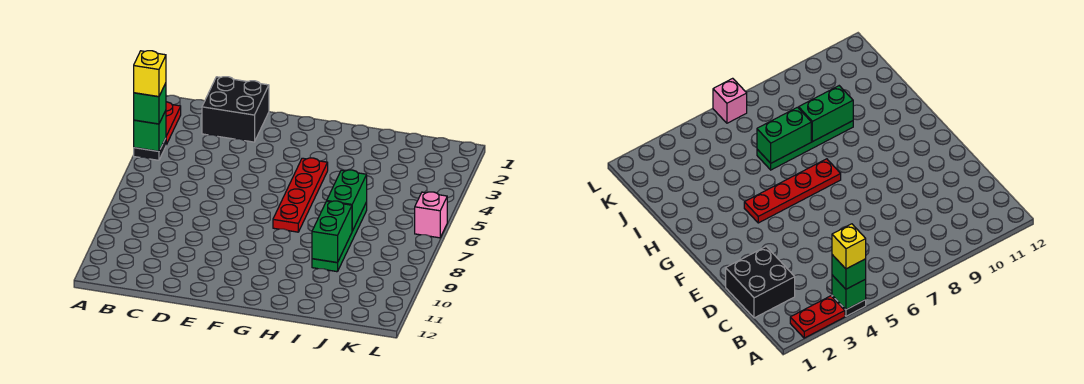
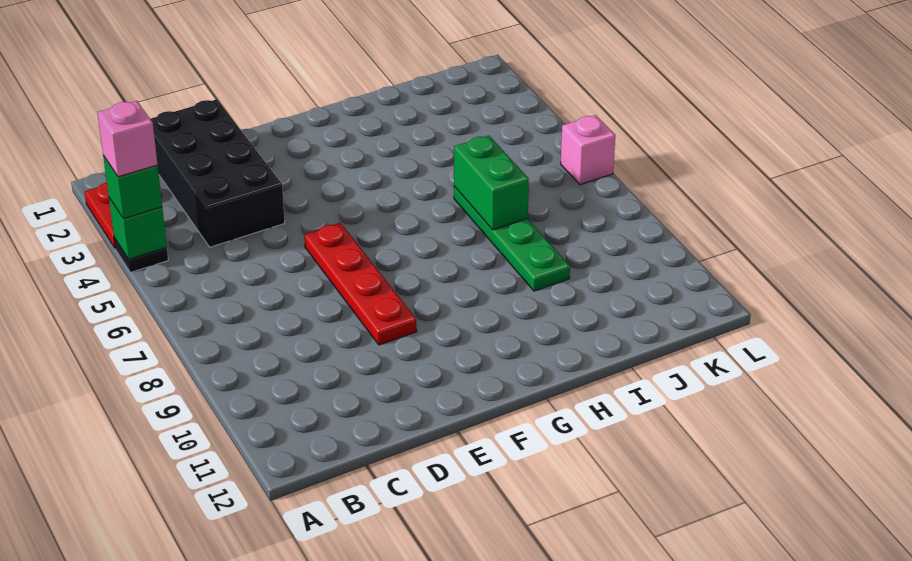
yellow brick A4 level 4 -> pink brick A4 level 4
black brick C1:D2 level 1 -> black brick C1:D4 level 1
red plate G4:G7 level 1 -> red plate E6:E9 level 1
green brick I8:I9 level 2 -> none

